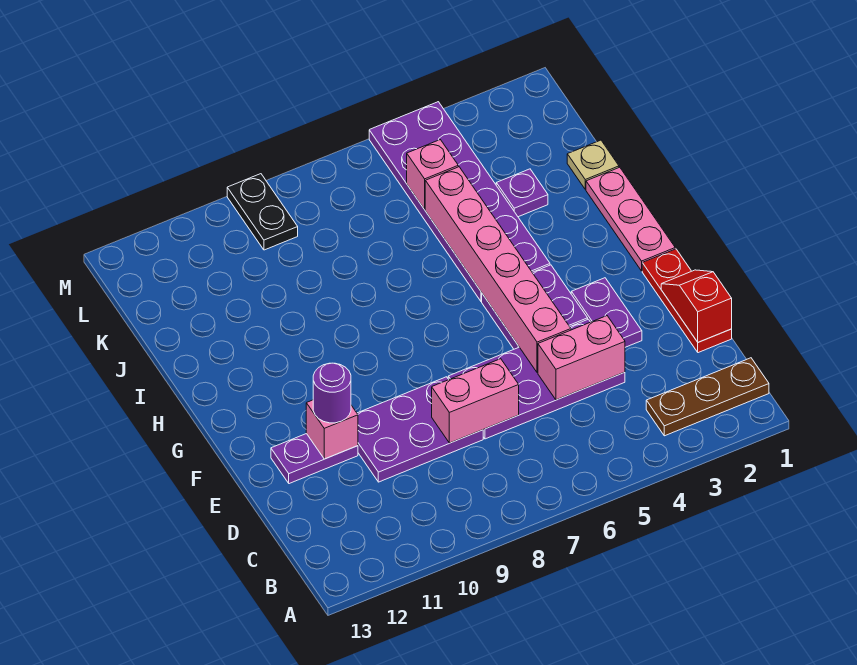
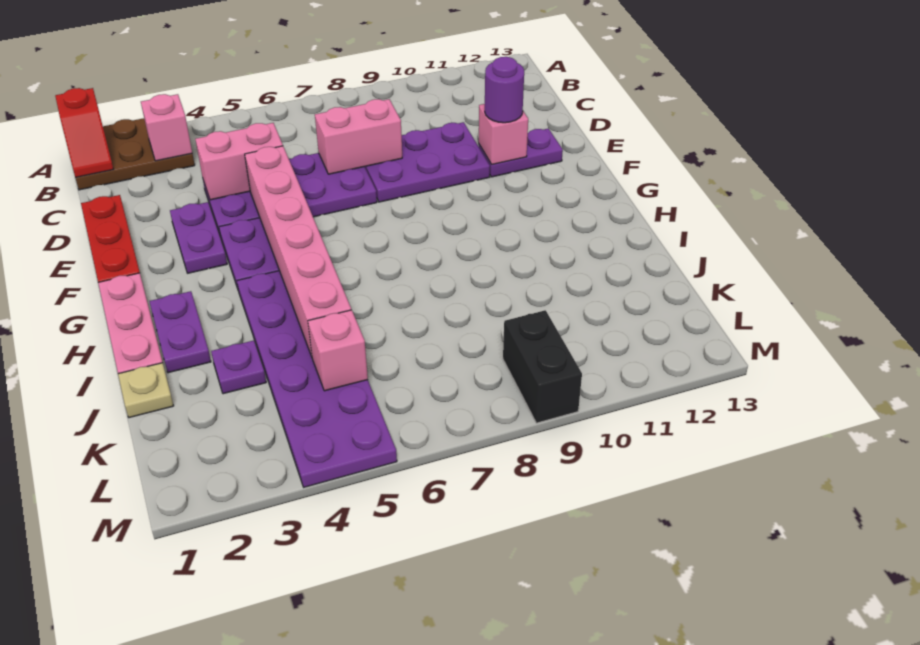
brown plate B1:B3 level 1 -> brown plate A1:B3 level 1
none -> pink brick B3 level 2
red slope D1:E1 level 2 top D -> red slope A1:B1 level 2 top A
none -> purple plate H2:I2 level 1
black plate L9:M9 level 1 -> black brick L9:M9 level 1

